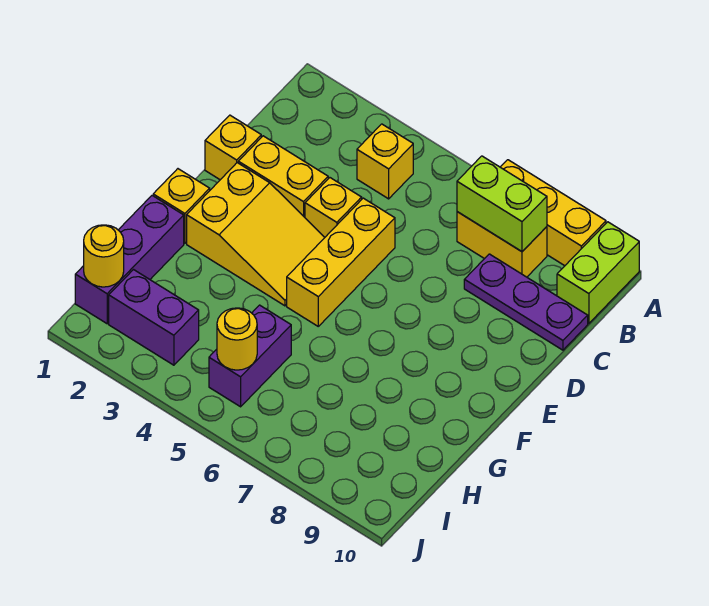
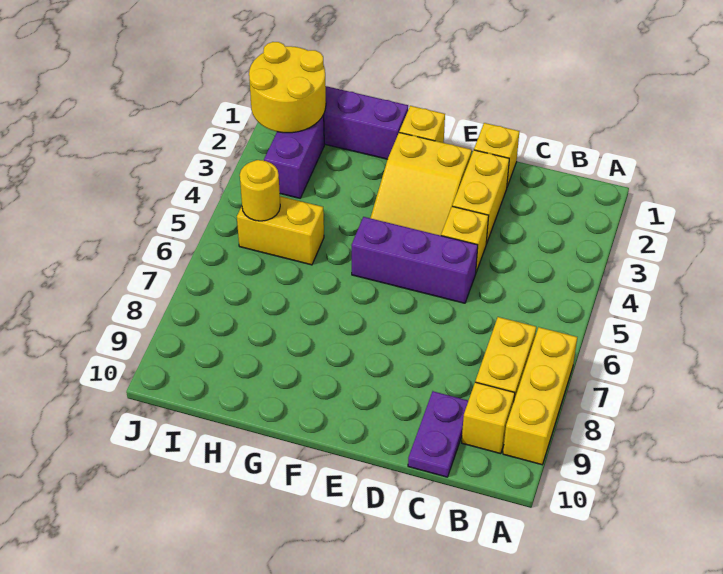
lime brick A10:B10 level 1 -> none
yellow brick B4 level 1 -> yellow brick B9 level 1
lime brick B7:B8 level 2 -> none
purple plate C8:C10 level 1 -> purple plate C9:C10 level 1
yellow brick D5:F5 level 1 -> purple brick D5:F5 level 1
purple brick H5:I5 level 1 -> yellow brick H5:I5 level 1
yellow round brick I1 level 2 -> yellow round brick I1:J2 level 2

